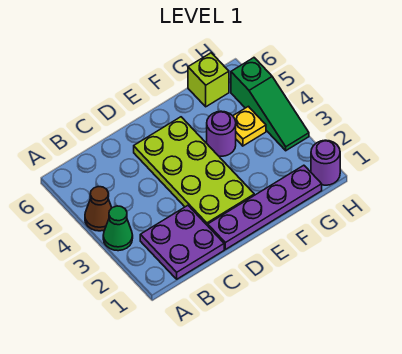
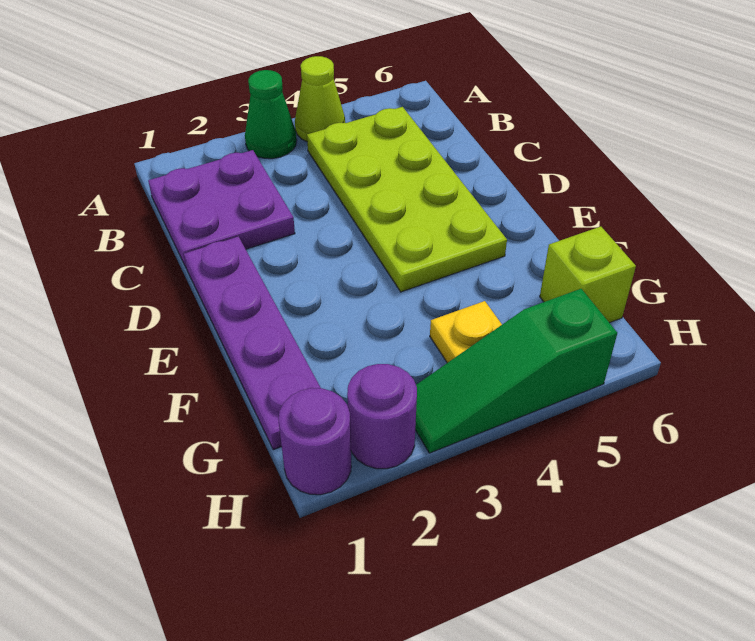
brown cone A4 level 1 -> lime cone A4 level 1
lime plate D2:E5 level 1 -> lime plate B4:E5 level 1
purple round brick F4 level 1 -> purple round brick H2 level 1

